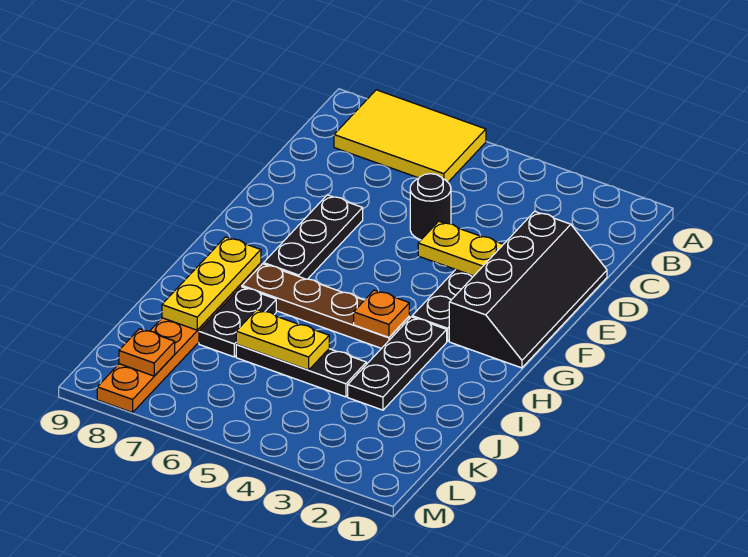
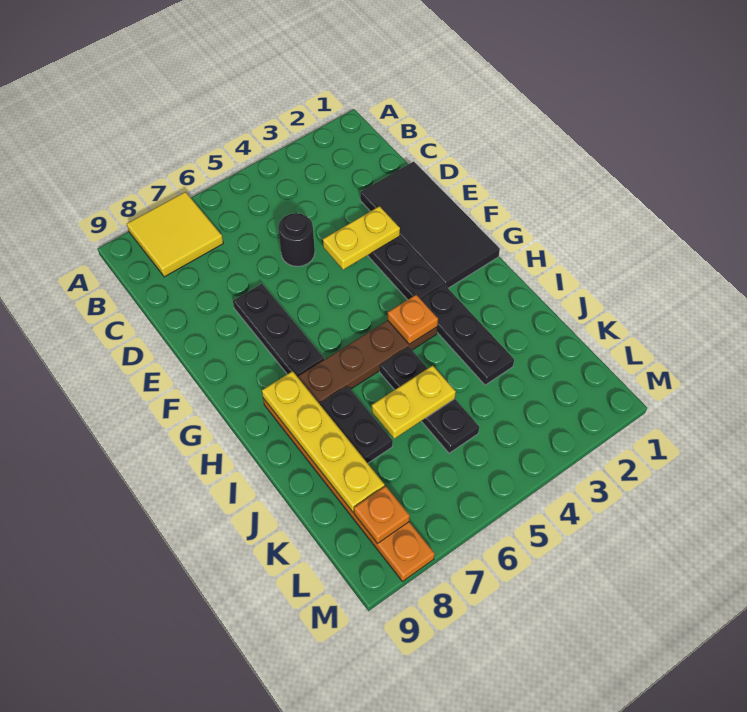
yellow tile A6:B8 level 1 -> yellow tile A7:B8 level 1
black slope D1:G2 level 1 top 2 -> black tile D1:G2 level 1
yellow plate H8:J8 level 2 -> yellow plate H8:K8 level 2
black plate J4:J6 level 1 -> black plate I5:K5 level 1

